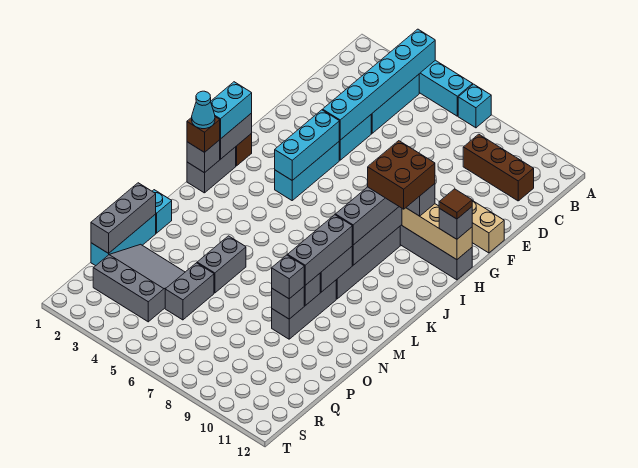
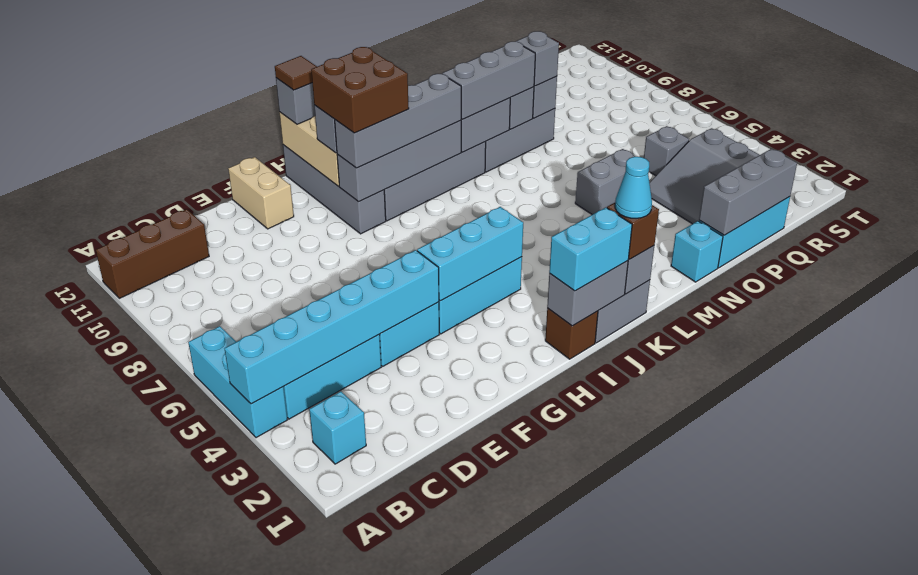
cyan brick A7 level 1 -> cyan brick B2 level 1
brown brick C9:C11 level 1 -> brown brick A11:C11 level 1
grey brick P5:Q5 level 1 -> grey brick Q5 level 1

